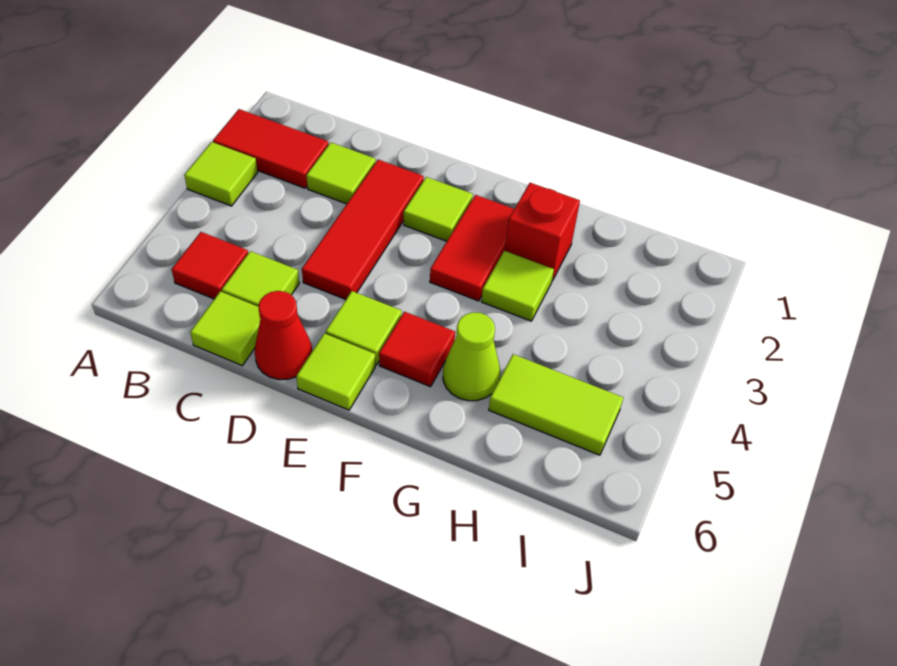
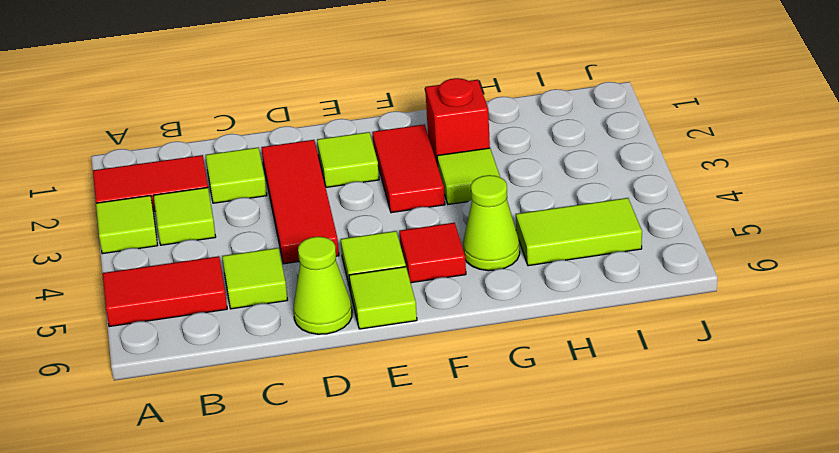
red tile B5 level 1 -> red tile A5:B5 level 1
lime tile C6 level 1 -> lime tile B3 level 1
red cone D6 level 1 -> lime cone D6 level 1

